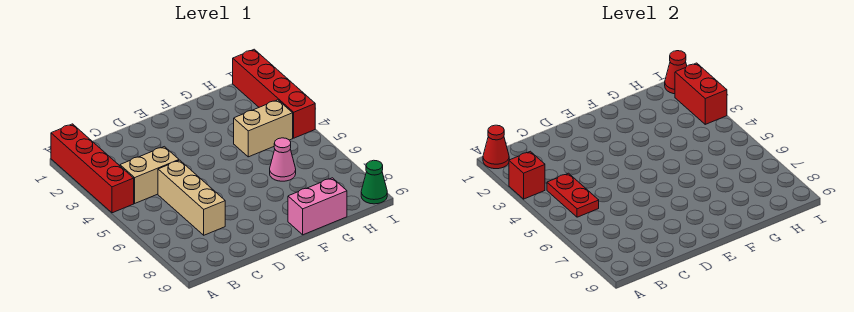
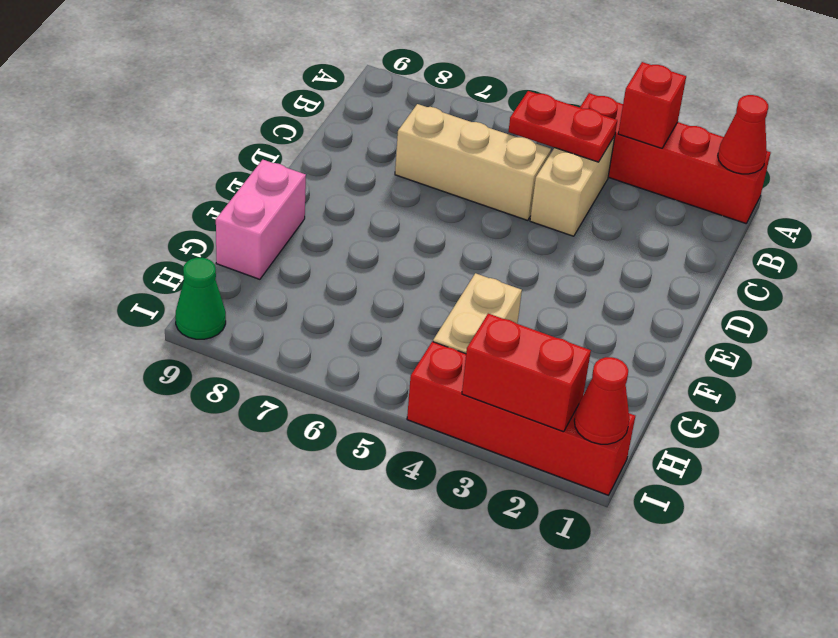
pink cone G6 level 1 -> none

